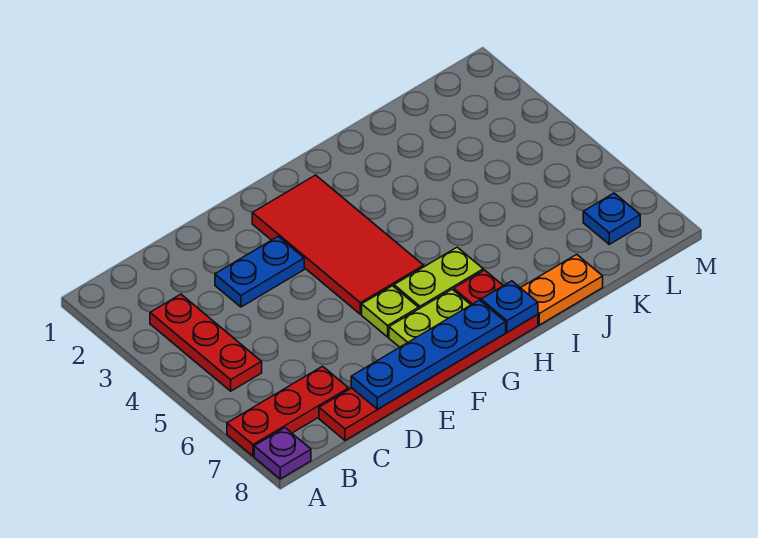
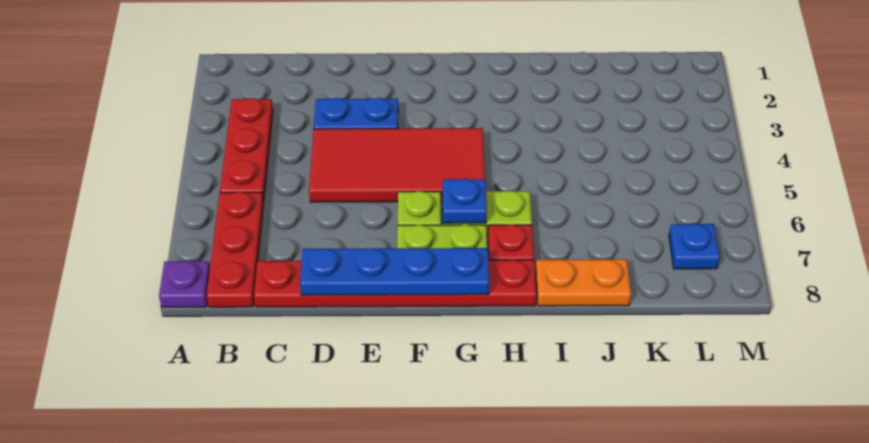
red plate A7:C7 level 1 -> red plate B6:B8 level 1
red tile F2:G5 level 1 -> red tile D4:G5 level 1
blue plate H8 level 2 -> blue plate G6 level 2

